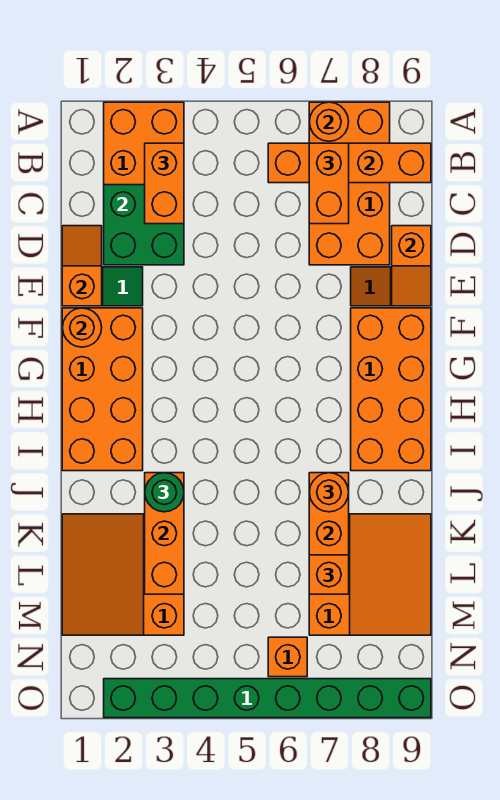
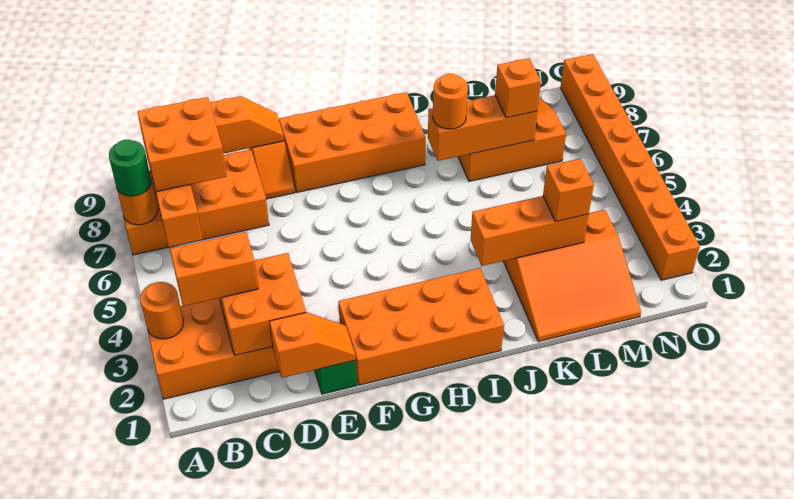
orange brick B7:C7 level 3 -> orange brick B7:C8 level 3
green brick C2:D3 level 2 -> orange brick C2:D3 level 2
orange slope D1:E1 level 2 top E -> orange slope D1:E1 level 2 top D
orange round brick F1 level 2 -> orange round brick A3 level 2
green round brick J3 level 3 -> green round brick A7 level 3
orange brick N6 level 1 -> orange brick L3 level 3
green brick O2:O9 level 1 -> orange brick O2:O9 level 1

